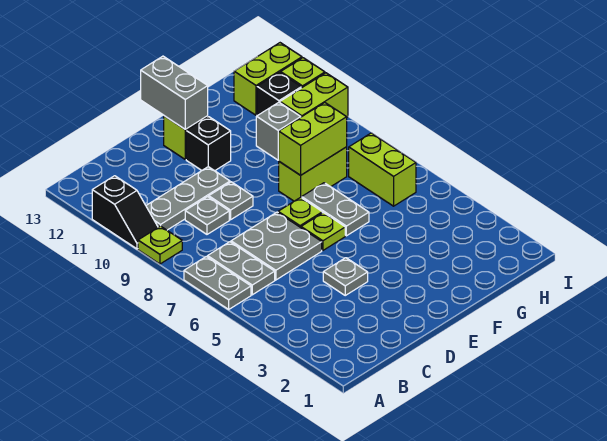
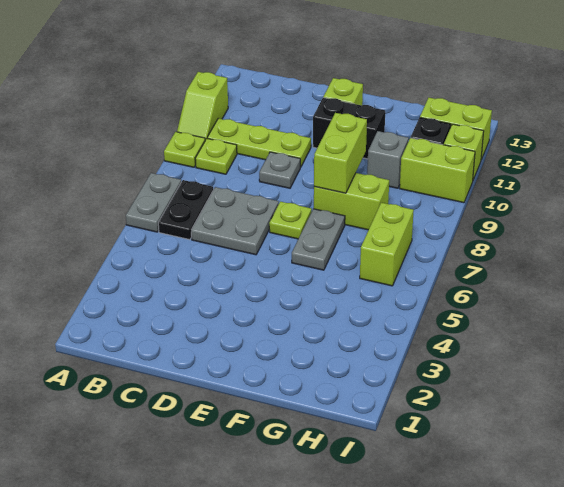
black slope A10:A11 level 1 top 11 -> lime slope A10:A11 level 1 top 11
grey plate B6:B7 level 1 -> black plate B6:B7 level 1
grey plate B10:D10 level 1 -> lime plate B10:D10 level 1
grey plate C9 level 1 -> none
grey plate D4 level 1 -> none
lime plate E6 level 1 -> lime plate B9 level 1
black brick E11 level 1 -> black brick E11:F11 level 1
grey brick E12:E13 level 2 -> none
lime brick F8:G8 level 2 -> lime brick F8:F9 level 2

